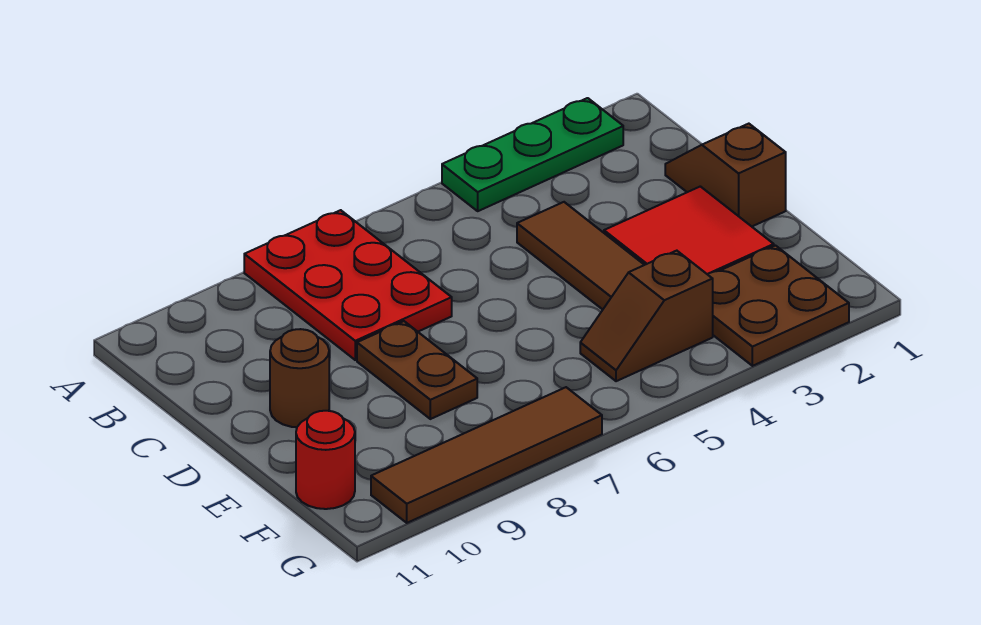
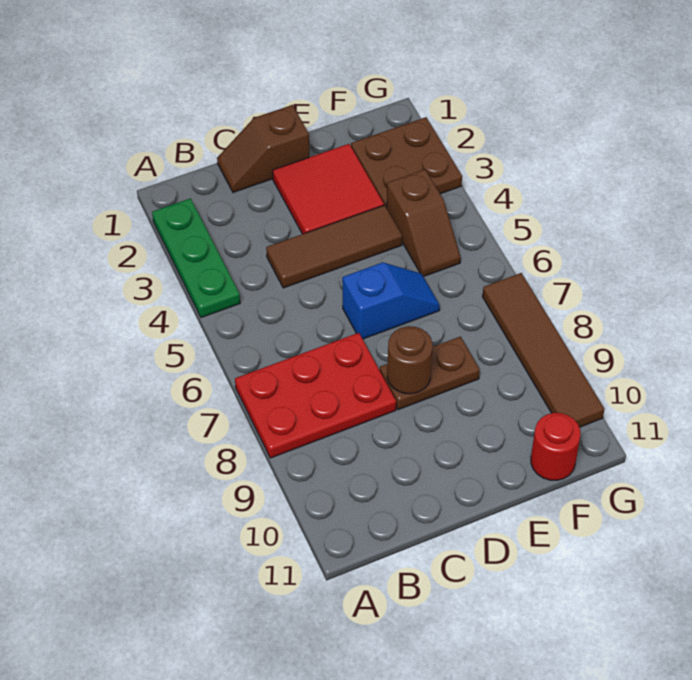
none -> blue slope D6:E6 level 1 top D
brown round brick D10 level 1 -> brown round brick D8 level 2

